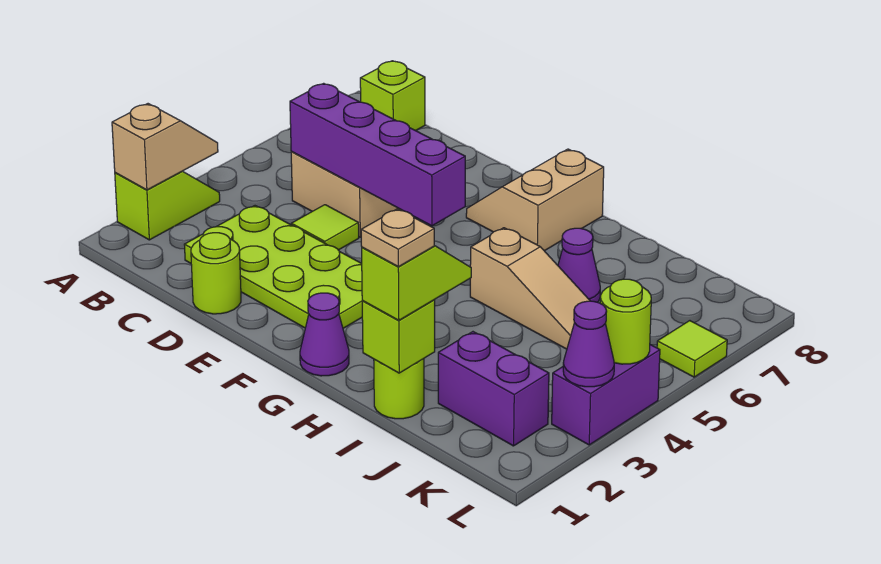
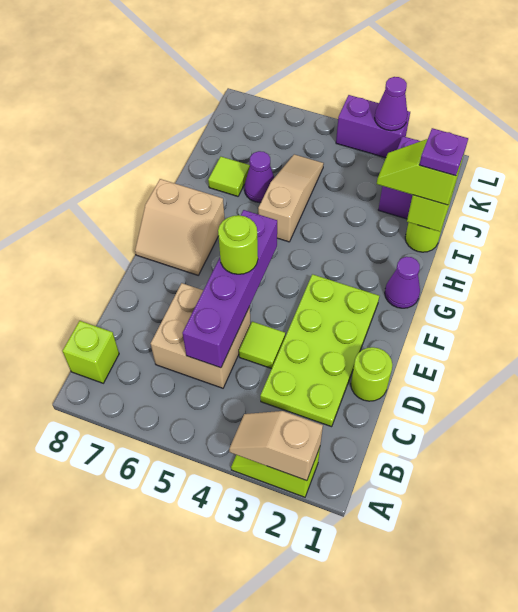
tan plate I1 level 4 -> purple plate I1 level 4
lime round brick L4 level 2 -> lime round brick E5 level 3
lime tile L6 level 1 -> lime tile I7 level 1

